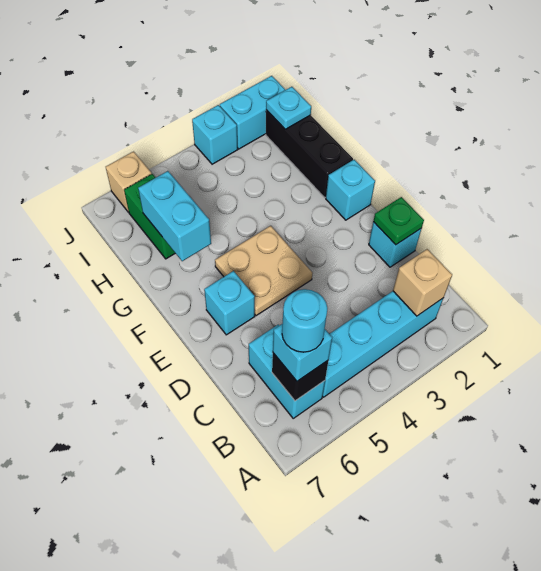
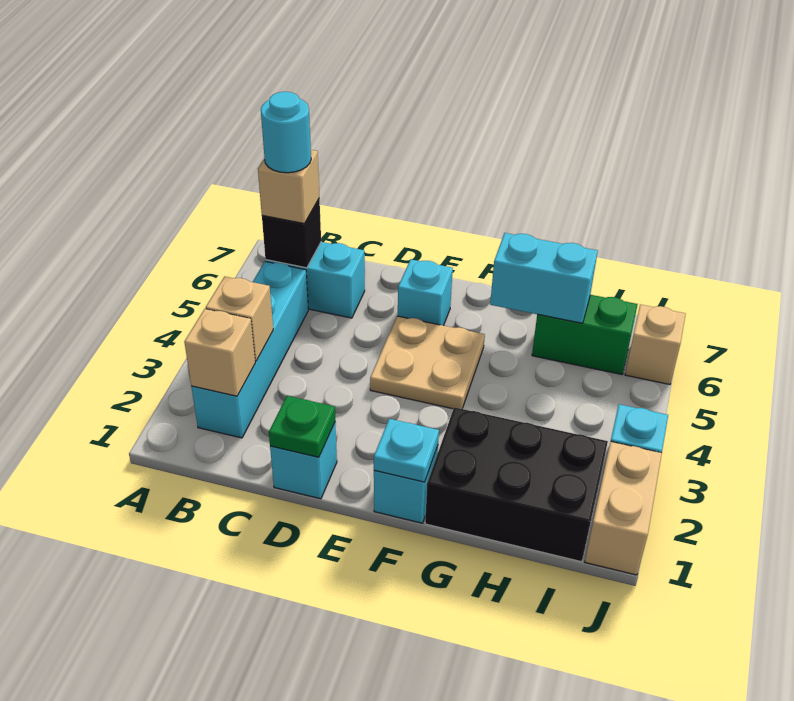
none -> tan brick B3 level 2
cyan brick B6 level 3 -> tan brick B6 level 3
black brick G1:I1 level 1 -> black brick G1:I2 level 1
cyan plate I1 level 2 -> cyan plate F1 level 2
cyan brick J1:J2 level 1 -> tan brick J1:J2 level 1

